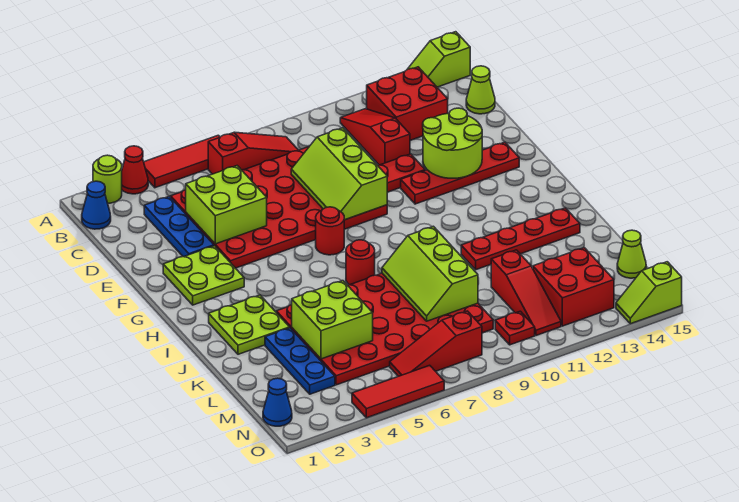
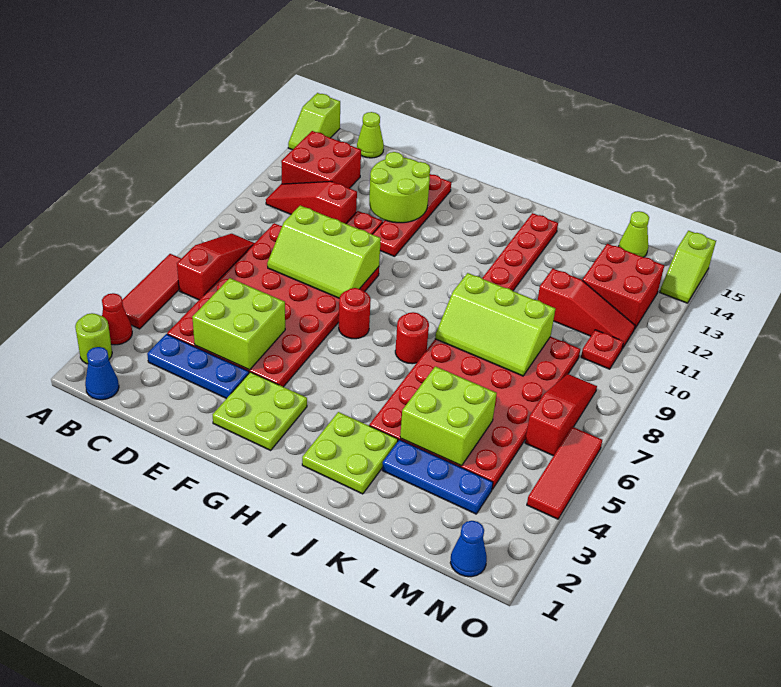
red slope N6:N8 level 1 top 8 -> red slope N6:N8 level 1 top 6

